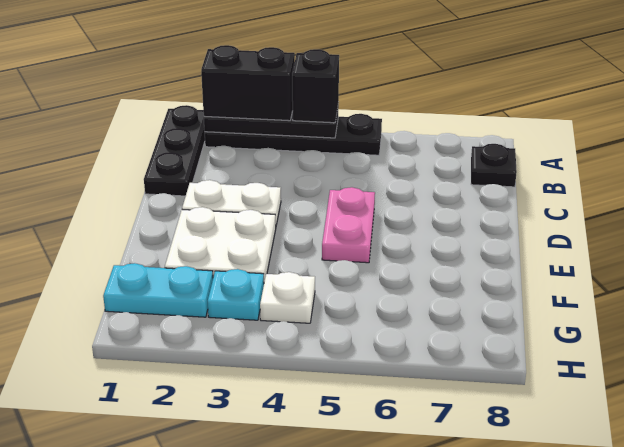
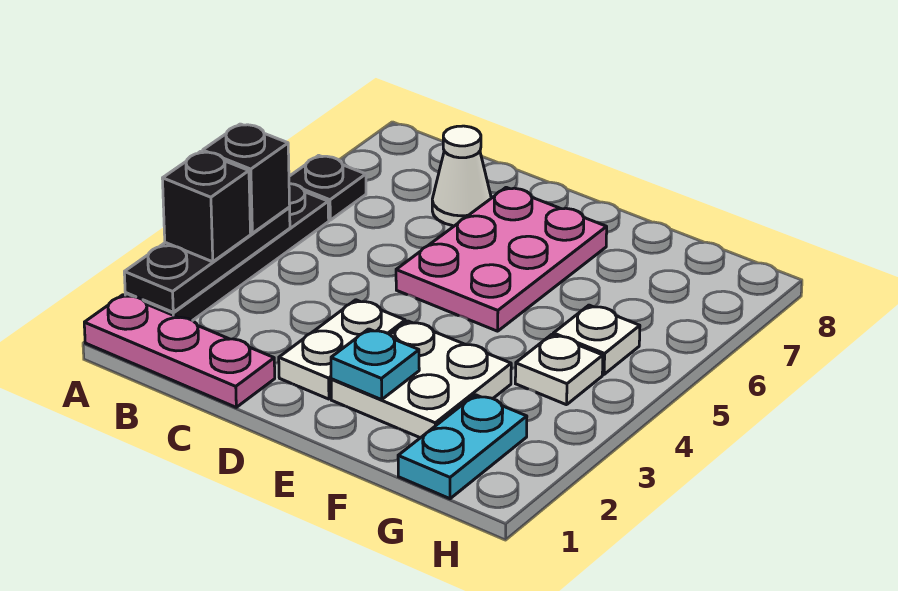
black plate A1:C1 level 1 -> pink plate A1:C1 level 1
black brick A2:A3 level 3 -> black brick A3 level 3
black plate B8 level 1 -> black plate A6 level 1
none -> white cone C7 level 1
pink plate D5:E5 level 1 -> pink plate D5:E7 level 1
cyan plate G3 level 1 -> cyan plate E2 level 2
none -> white plate G5 level 1

